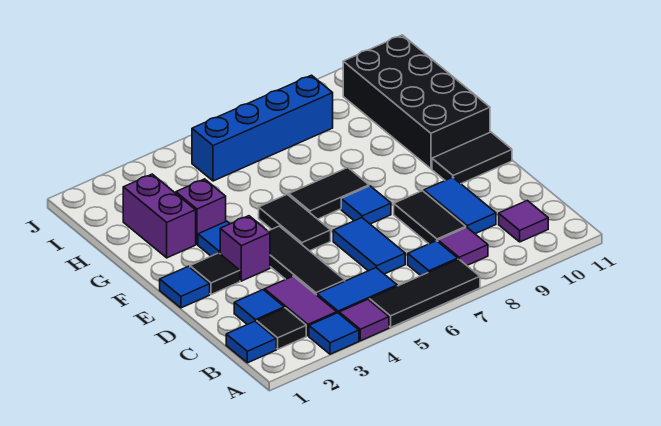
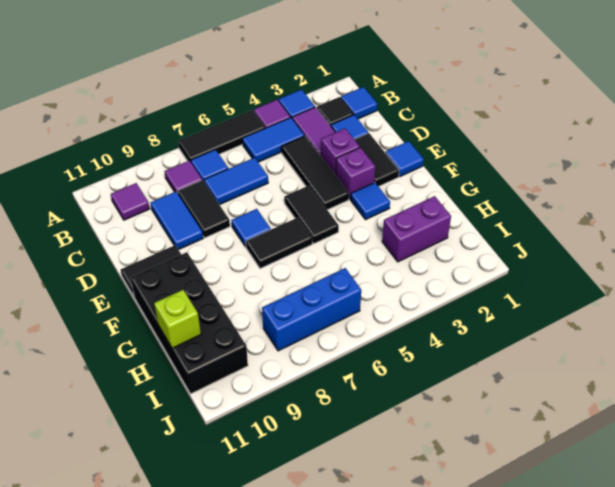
blue tile C6:D6 level 1 -> blue tile C6:C7 level 1
black tile E2 level 1 -> black tile D2:E2 level 1
purple brick G2:H2 level 1 -> purple brick H2:H3 level 1
purple brick G3 level 1 -> purple brick D3 level 1
none -> lime brick H11 level 2
blue brick I5:I8 level 1 -> blue brick I6:I8 level 1

